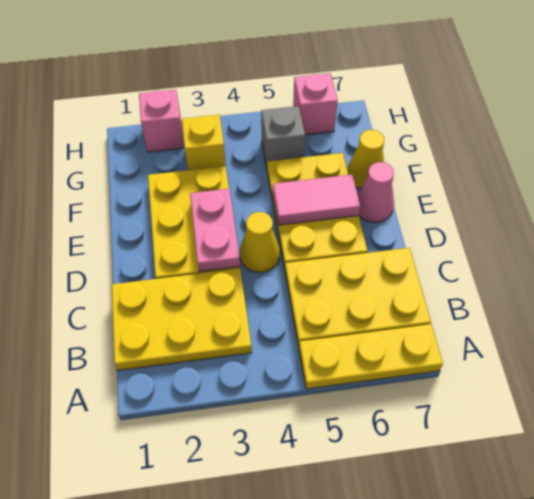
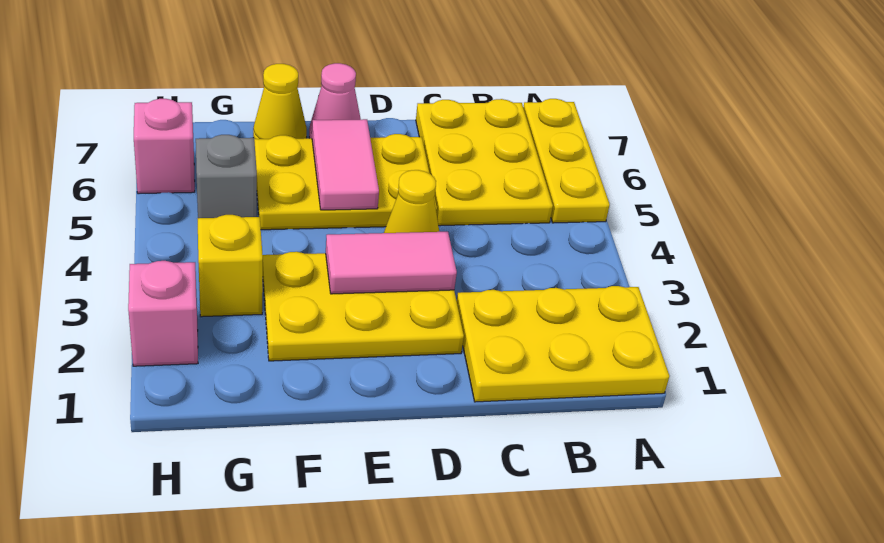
yellow plate B1:C3 level 1 -> yellow plate A1:C2 level 1
pink plate D3:E3 level 2 -> pink tile D3:E3 level 2

